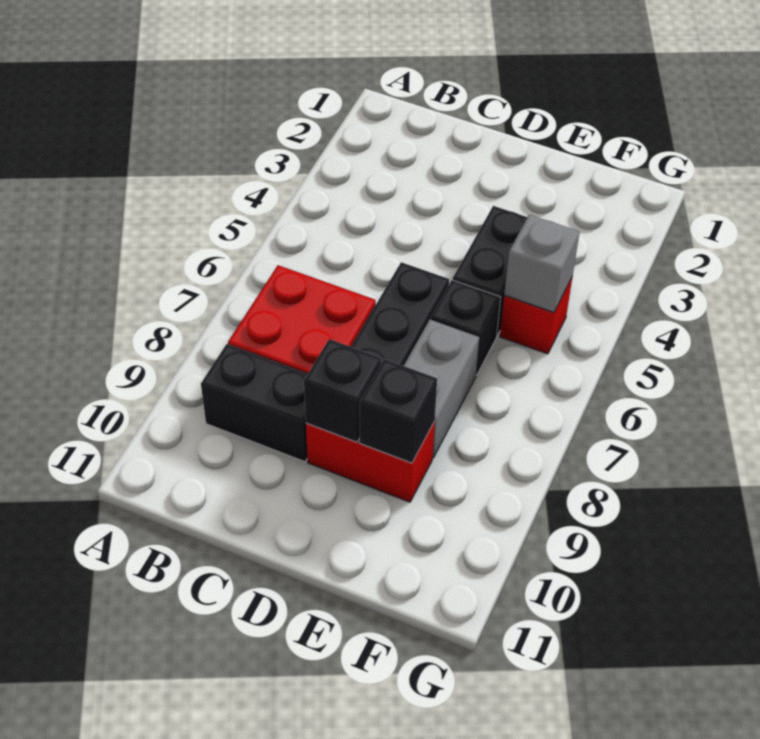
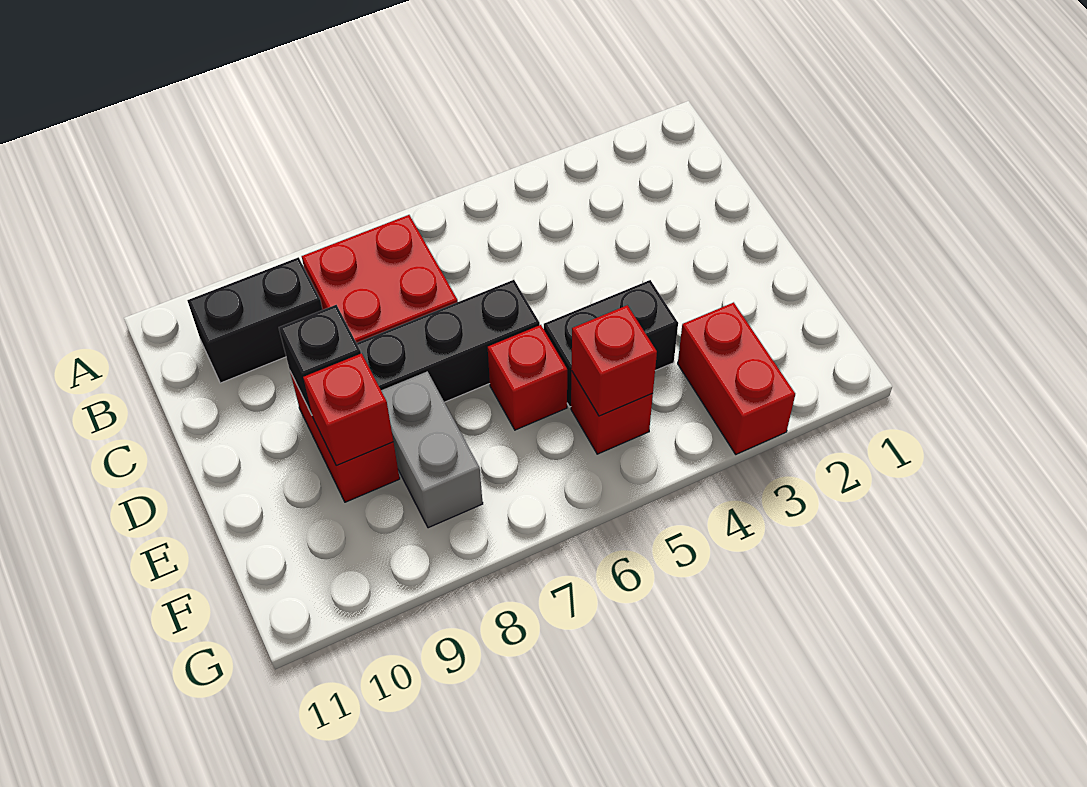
black brick B9:C9 level 1 -> black brick B9:B10 level 1
black brick E6 level 1 -> red brick E6 level 1
grey brick E7:E8 level 1 -> grey brick E8:F8 level 1
black brick E9 level 2 -> red brick E9 level 2
none -> red brick F3:G3 level 1
grey brick F5 level 2 -> red brick F5 level 2

